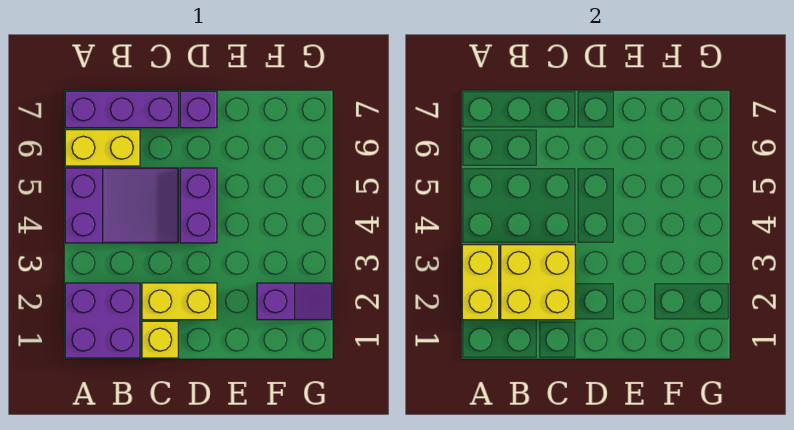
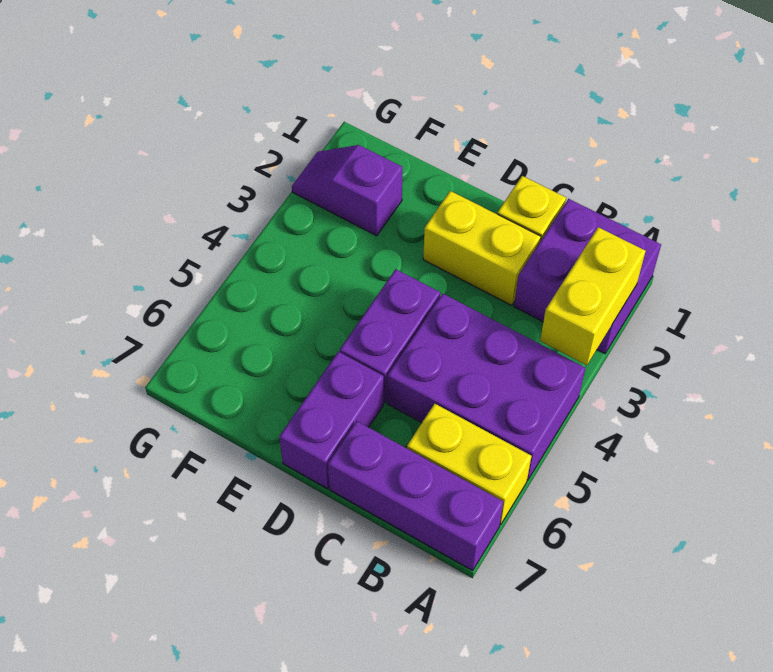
purple slope A4:C5 level 1 top A -> purple brick A4:C5 level 1
yellow brick B2:C3 level 2 -> none
purple brick D7 level 1 -> purple brick D6:D7 level 1

